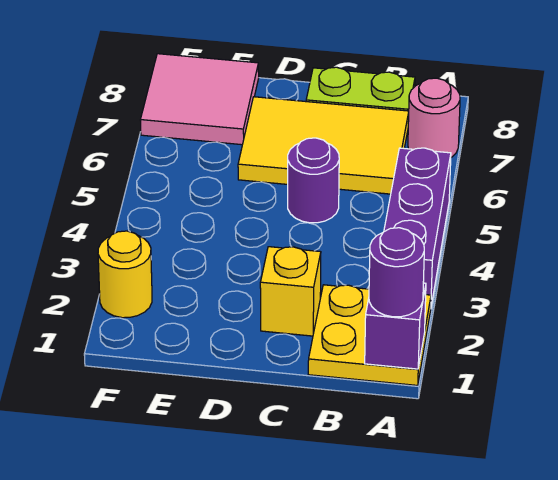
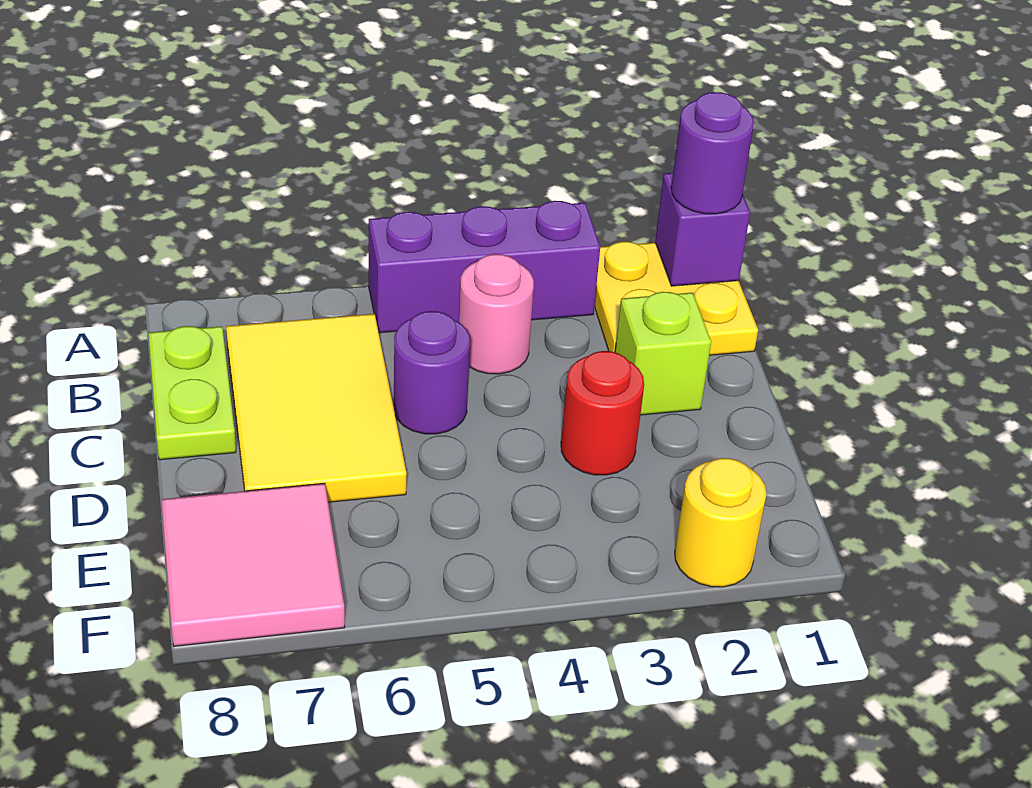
pink round brick A7 level 1 -> pink round brick B4 level 1
yellow brick C2 level 1 -> lime brick C2 level 1
none -> red round brick D3 level 1

